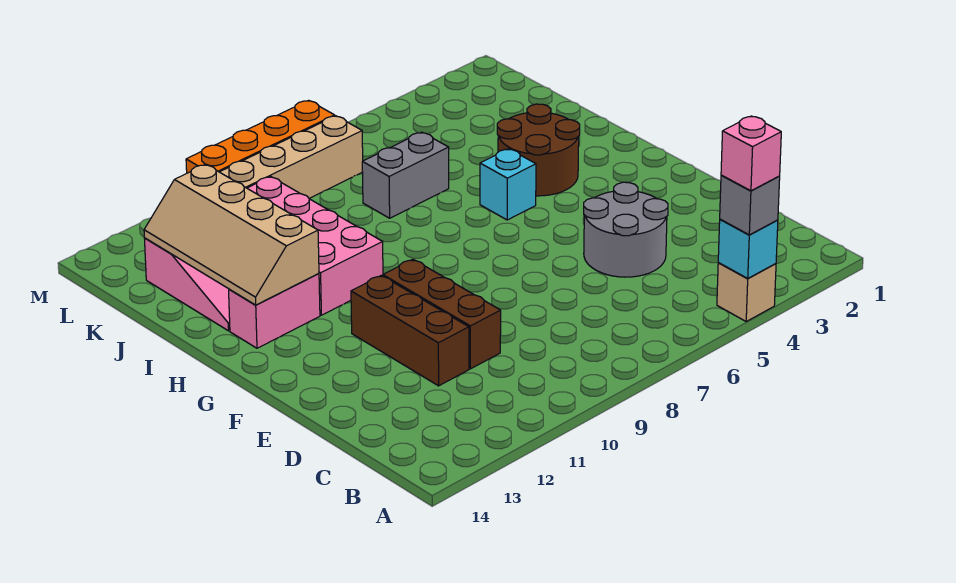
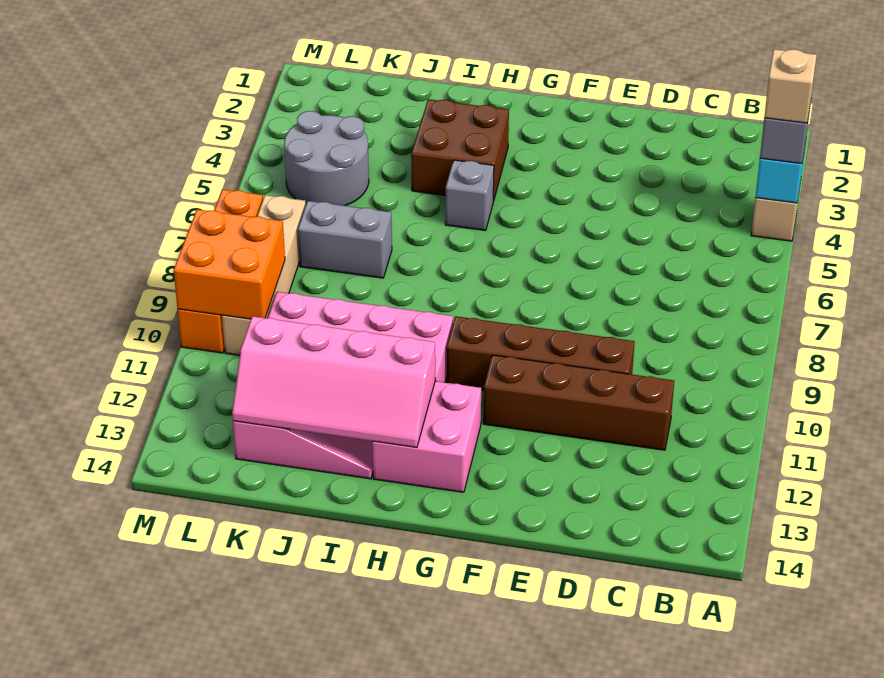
pink brick A4 level 4 -> tan brick A4 level 4
grey round brick D4:E5 level 1 -> grey round brick K4:L5 level 1
brown brick D10:F10 level 1 -> brown brick D10:G10 level 1
brown brick D11:F11 level 1 -> brown brick C11:F11 level 1
brown round brick H3:I4 level 1 -> brown brick H3:I4 level 1
cyan brick H5 level 1 -> grey brick H5 level 1
pink brick H12:H13 level 1 -> pink brick G12:H13 level 1
tan slope H12:K13 level 2 top 12 -> pink slope H12:K13 level 2 top 12
grey brick J6:J7 level 1 -> grey brick J7:K7 level 1
none -> orange brick L9:M10 level 2

